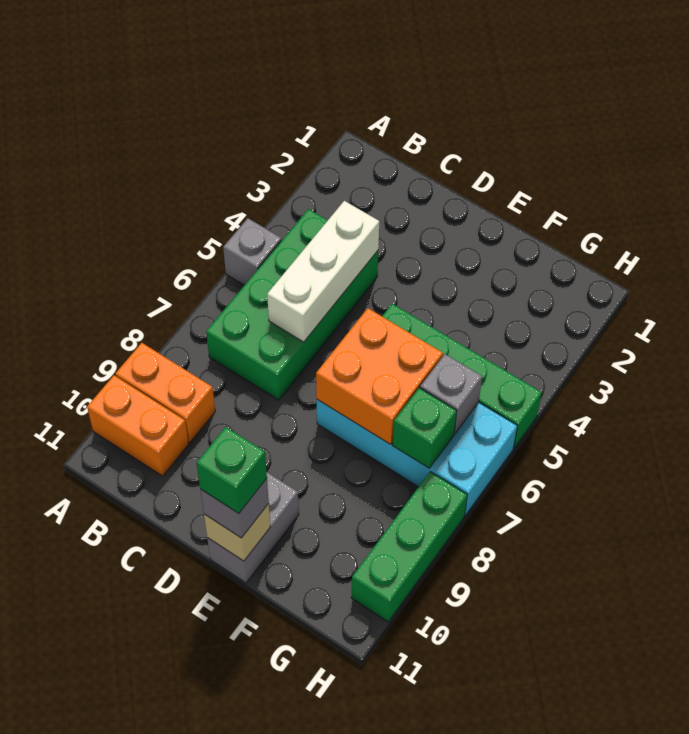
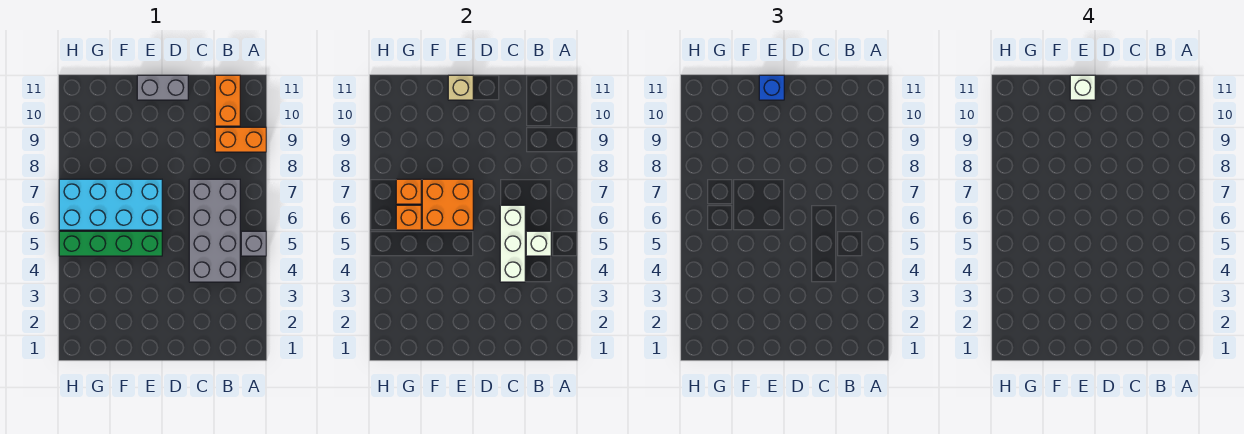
orange brick A10:B10 level 1 -> orange brick B10:B11 level 1
green brick B4:C7 level 1 -> grey brick B4:C7 level 1
none -> white brick B5 level 2
grey brick E10:E11 level 1 -> grey brick D11:E11 level 1
grey brick E11 level 3 -> blue brick E11 level 3
green brick E11 level 4 -> white brick E11 level 4
grey brick G6 level 2 -> orange brick G6 level 2
green brick G7 level 2 -> orange brick G7 level 2
green brick H8:H10 level 1 -> none

